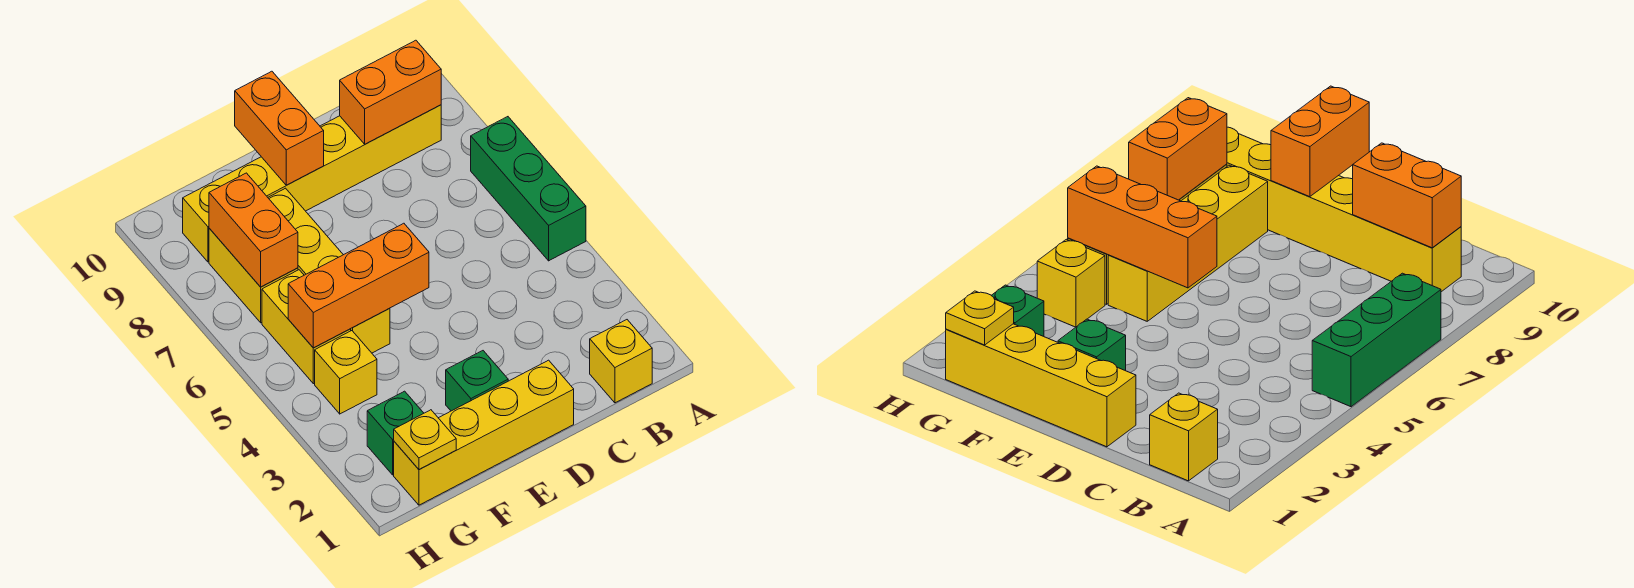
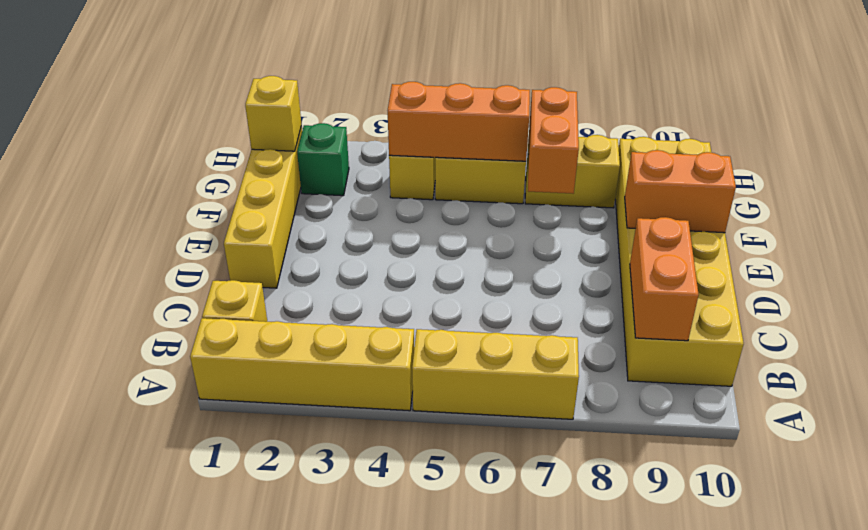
green brick A5:A7 level 1 -> yellow brick A5:A7 level 1
yellow brick B9:G9 level 1 -> yellow brick B9:G10 level 1
green brick E2 level 1 -> none
orange brick E5:G5 level 2 -> orange brick G4:G6 level 2
yellow brick F5:F8 level 1 -> yellow brick A1:A4 level 1
yellow plate G1 level 2 -> yellow brick G1 level 2
orange brick G7:G8 level 2 -> orange brick F7:G7 level 2

